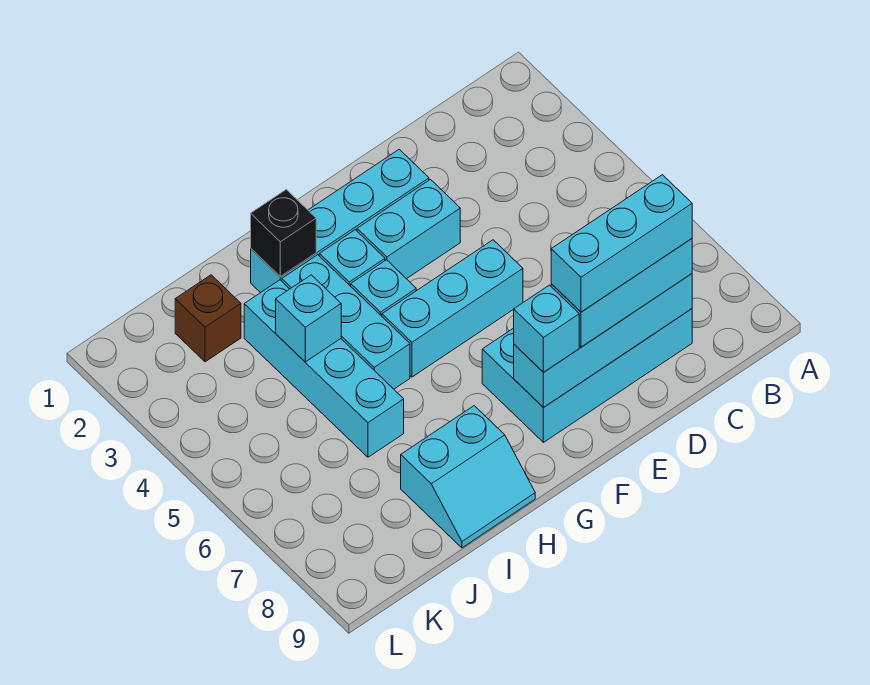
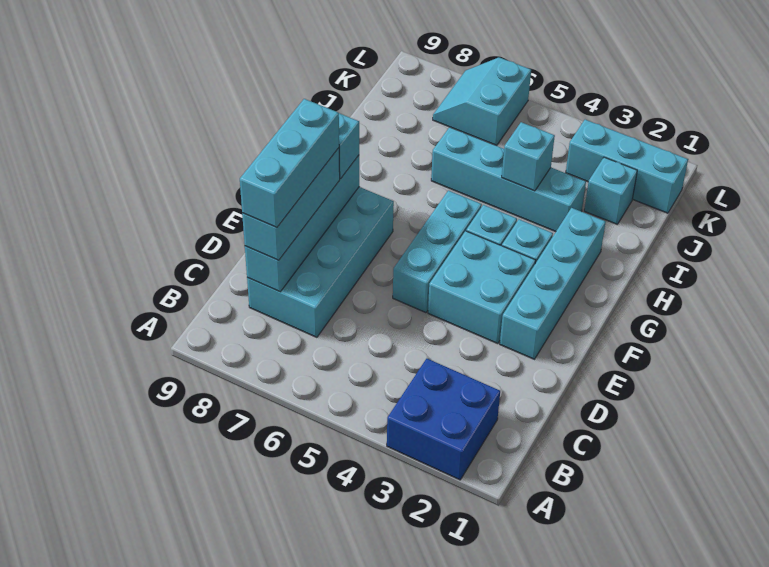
none -> blue brick A2:B3 level 1
cyan brick E3:F3 level 1 -> cyan brick E3:F4 level 1
black brick H2 level 2 -> none
cyan brick H3:H5 level 1 -> cyan brick K1:K3 level 1
cyan slope H8:I9 level 1 top 8 -> cyan slope K6:L7 level 1 top 6
brown brick J2 level 1 -> cyan brick J2 level 1

